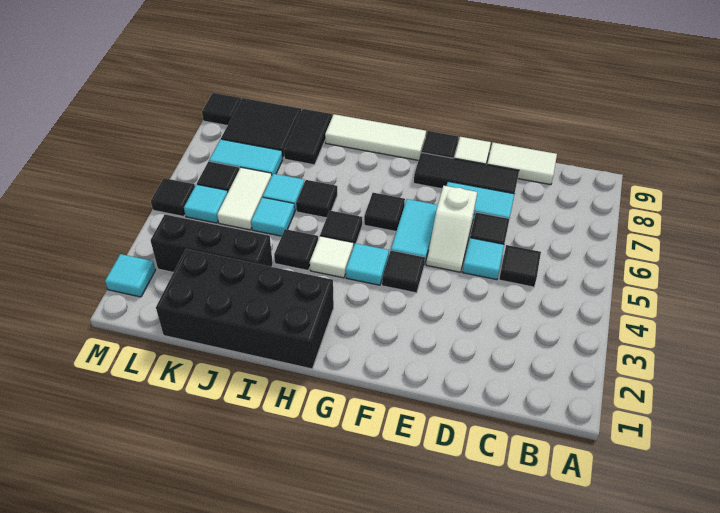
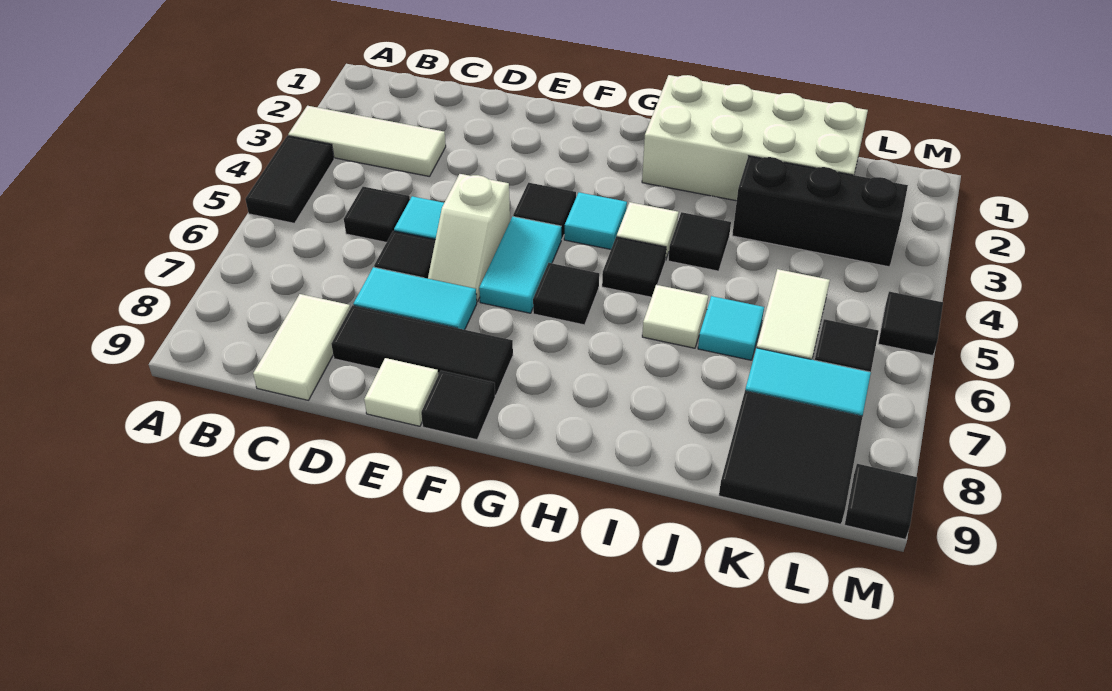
white tile C9:D9 level 1 -> white tile C8:C9 level 1
white slope E5:E6 level 1 top 6 -> white slope E5:E6 level 1 top 5
white tile G9:I9 level 1 -> white tile A3:C3 level 1
black brick H1:K2 level 1 -> white brick H1:K2 level 1
black tile I6 level 1 -> white tile I6 level 1
cyan tile J5 level 1 -> none
black tile J8:J9 level 1 -> black tile A4:A5 level 1
cyan tile L5 level 1 -> none
cyan tile M2 level 1 -> none

